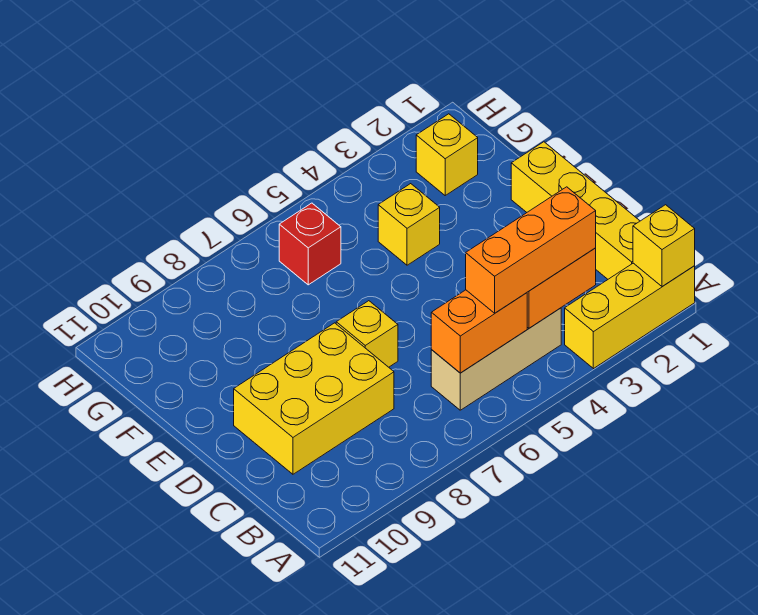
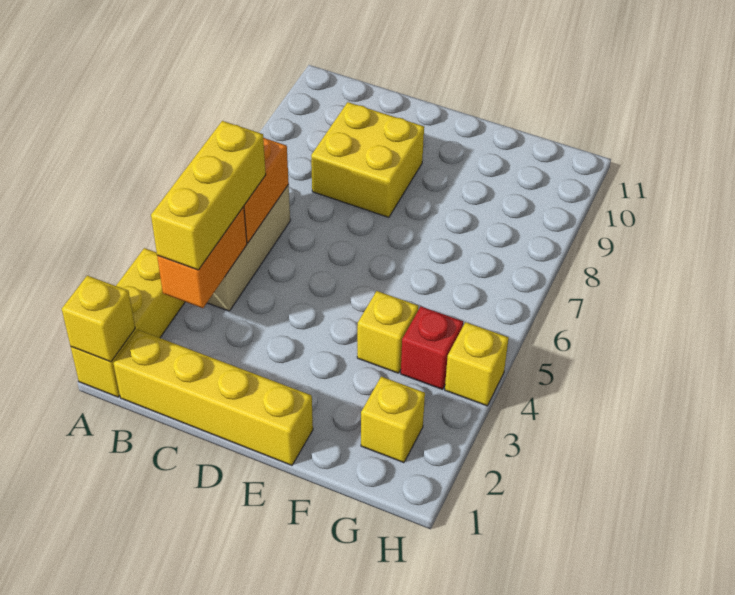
orange brick B3:B5 level 3 -> yellow brick B3:B5 level 3
yellow brick C8:D10 level 1 -> yellow brick C8:D9 level 1
yellow brick D7 level 1 -> yellow brick H4 level 1
red brick G6 level 1 -> red brick G4 level 1

